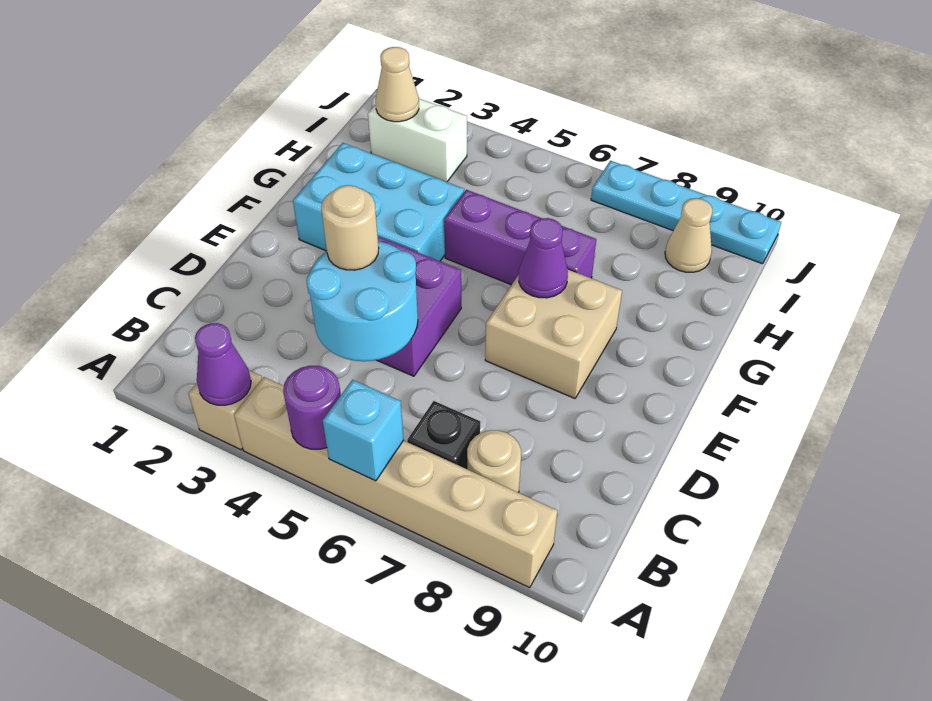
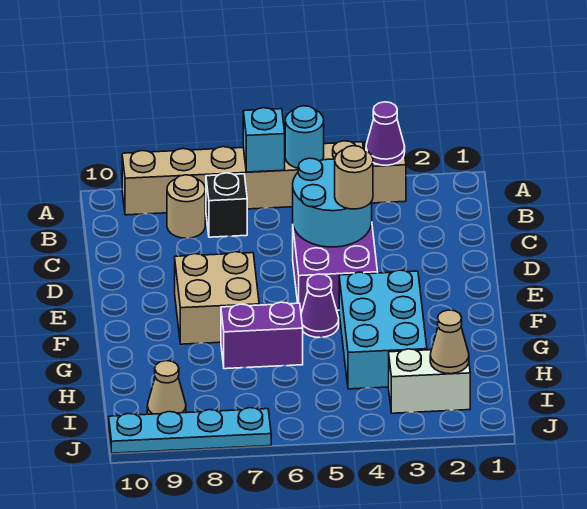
purple round brick A5 level 2 -> cyan round brick A5 level 2
cyan brick F2:G4 level 1 -> cyan brick F3:H4 level 1
purple cone F7 level 2 -> purple cone F5 level 1
purple brick G5:G7 level 1 -> purple brick G6:G7 level 1

